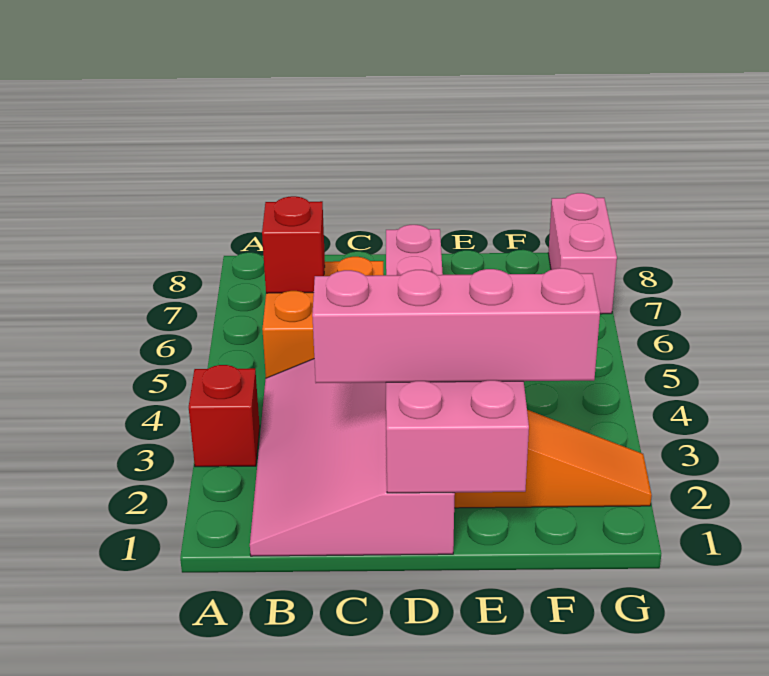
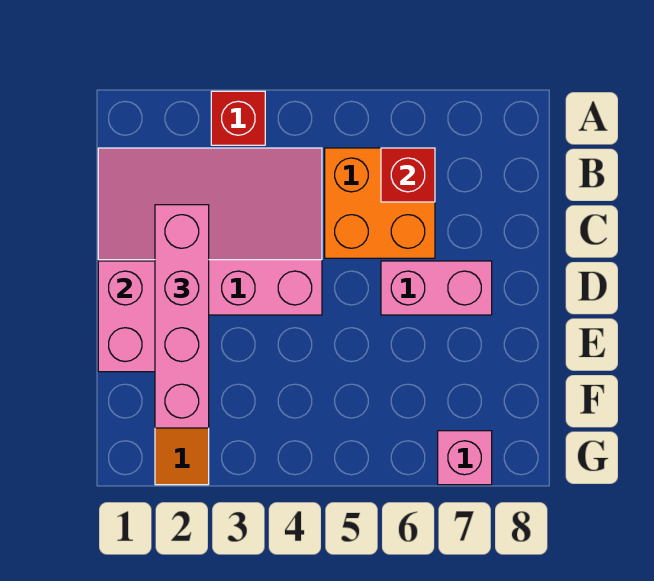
pink brick G7:G8 level 1 -> pink brick G7 level 1

